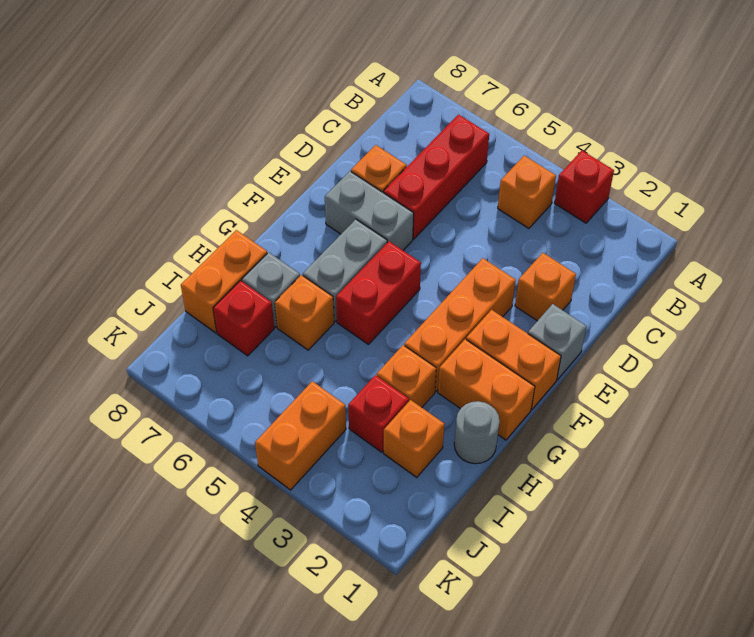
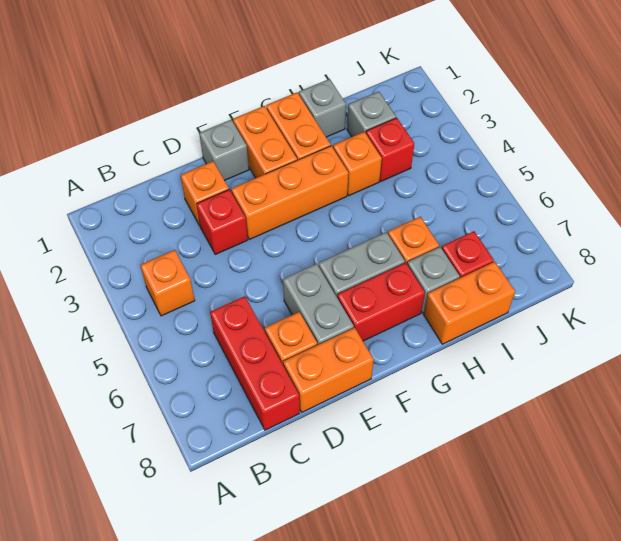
red brick A3 level 1 -> red brick D3 level 1
red brick B6:D6 level 1 -> red brick C6:C8 level 1
red brick F5:G5 level 1 -> red brick F7:G7 level 1
grey round brick H1 level 1 -> grey brick H1 level 1
orange brick I2 level 1 -> grey brick I2 level 1
orange brick J4:K4 level 1 -> orange brick D8:E8 level 1

